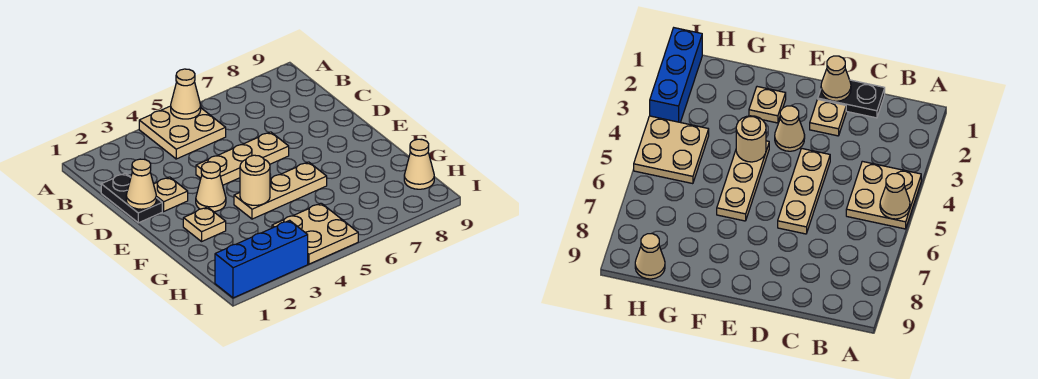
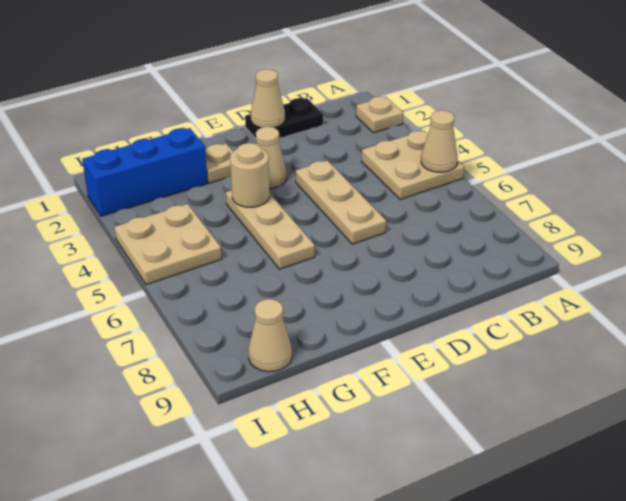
tan plate D2 level 1 -> tan plate A2 level 1
blue brick I1:I3 level 1 -> blue brick G2:I2 level 1

